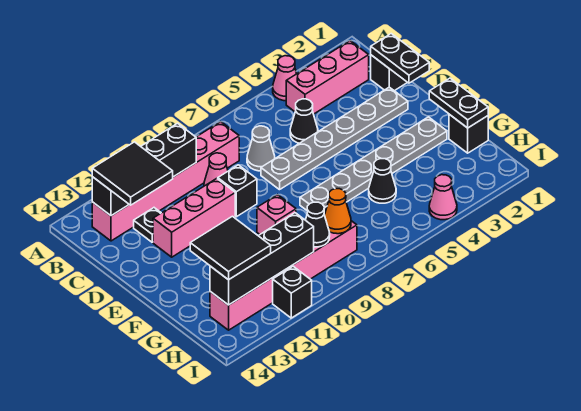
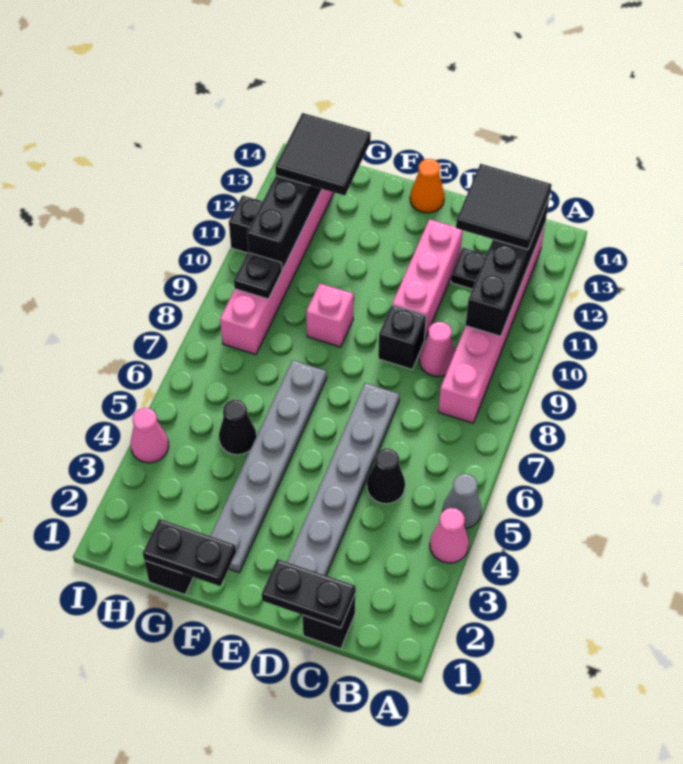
pink brick B2:B4 level 1 -> none
grey cone C7 level 1 -> grey cone A5 level 1
orange cone H8 level 2 -> orange cone E14 level 1
black cone H9 level 2 -> black plate H9 level 2

